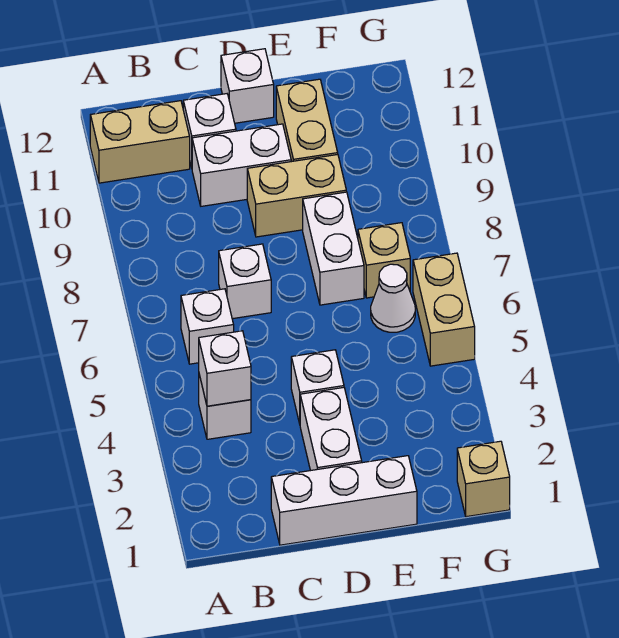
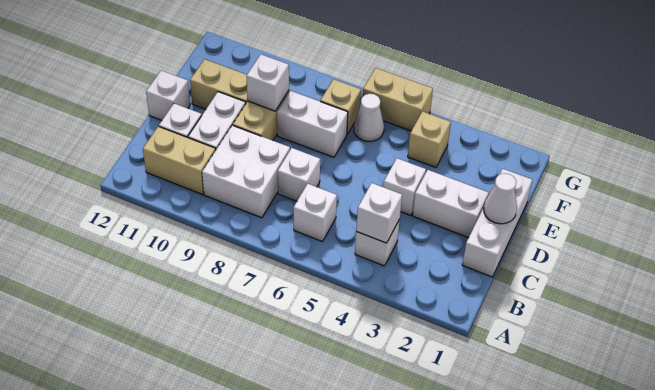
tan brick A11:B11 level 1 -> tan brick B10:B11 level 1
none -> white brick B8:C9 level 1
none -> white cone D1 level 2
none -> white brick E9 level 2
tan brick G1 level 1 -> tan brick F4 level 1

